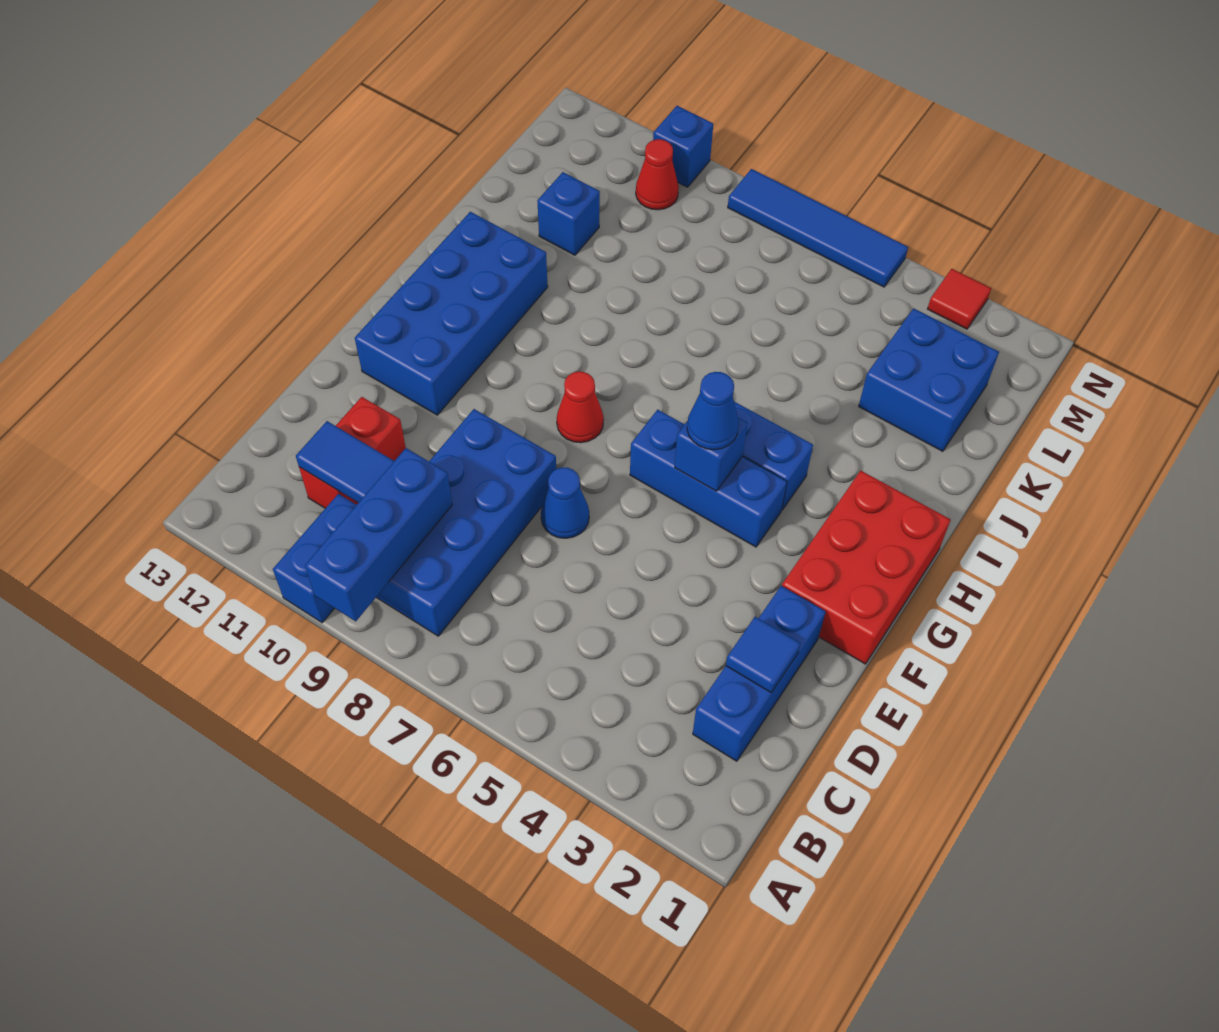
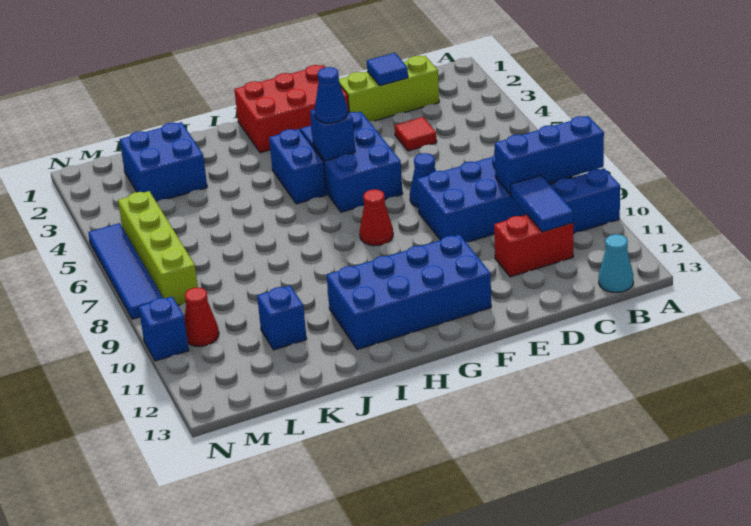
none -> cyan cone B13 level 1
blue brick C2:E2 level 1 -> lime brick C2:E2 level 1
blue brick G4:G6 level 1 -> blue brick F4:G6 level 1
none -> lime brick M5:M8 level 1
red tile N3 level 1 -> red tile D4 level 1

